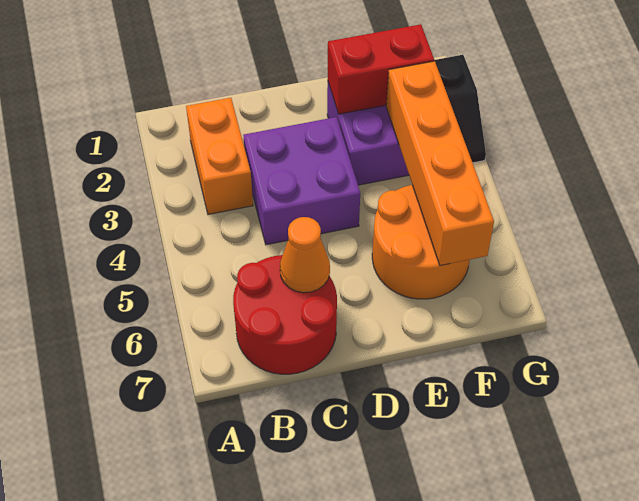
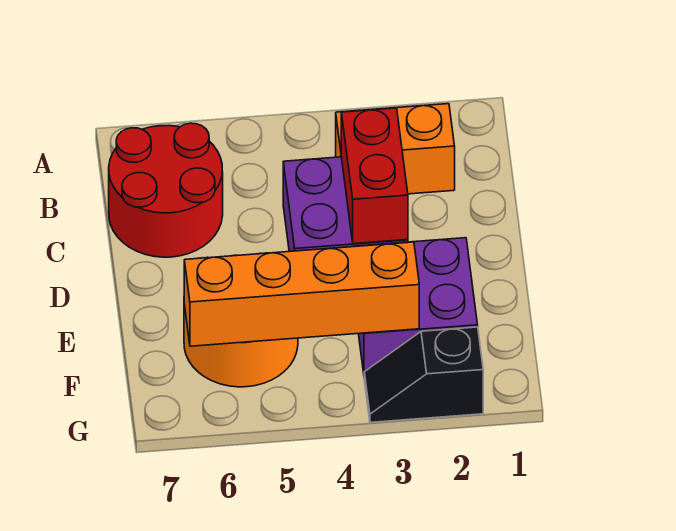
orange cone C6 level 2 -> none
red brick E2:F2 level 2 -> red brick C3:D3 level 2

